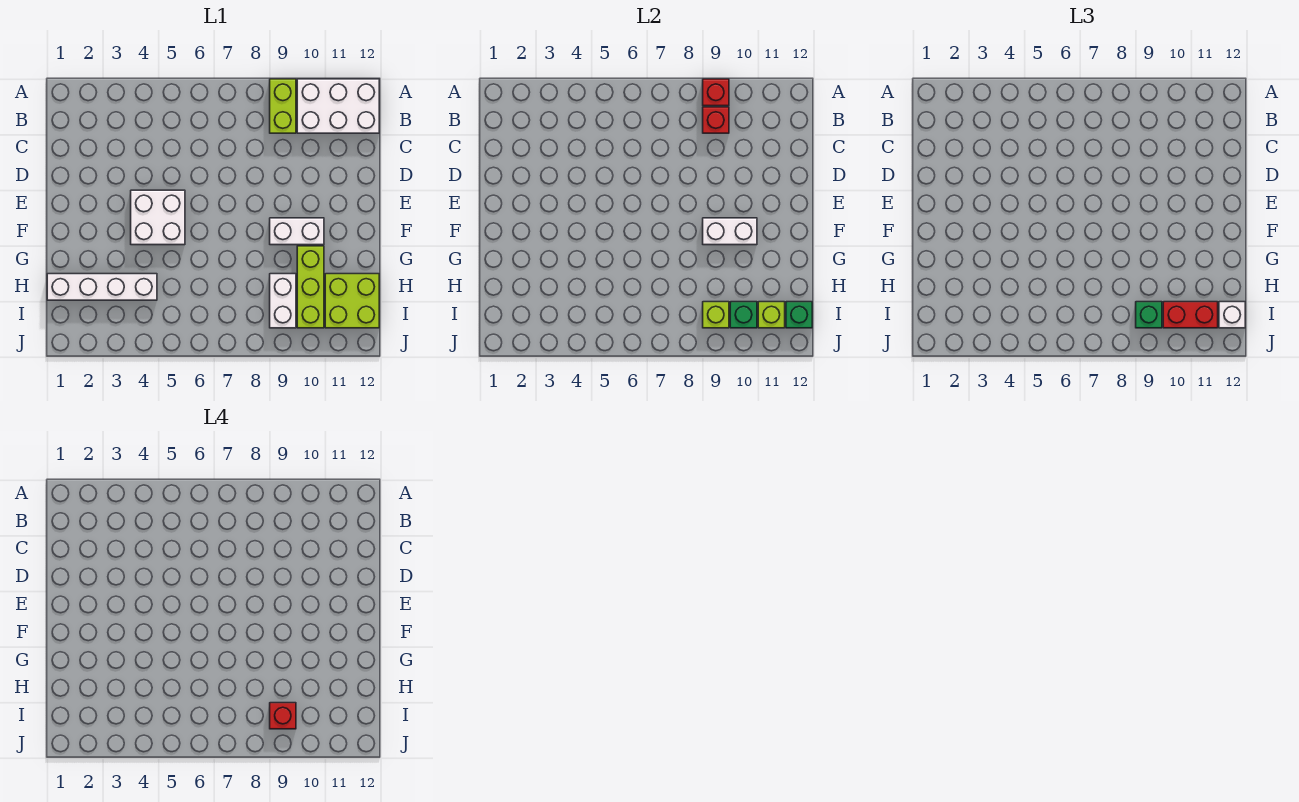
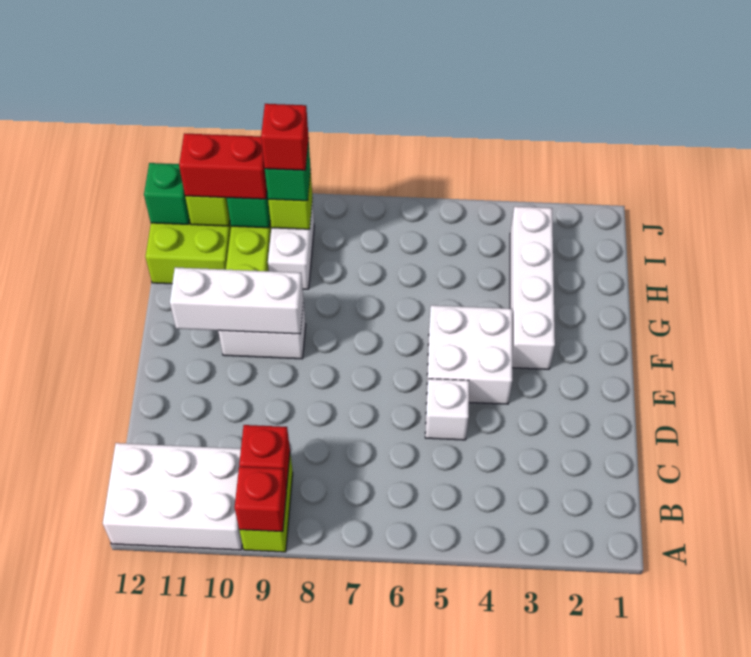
white brick F9:F10 level 2 -> white brick F9:F11 level 2
white brick H1:H4 level 1 -> white brick F3:I3 level 1
white brick I12 level 3 -> white brick D5 level 1

